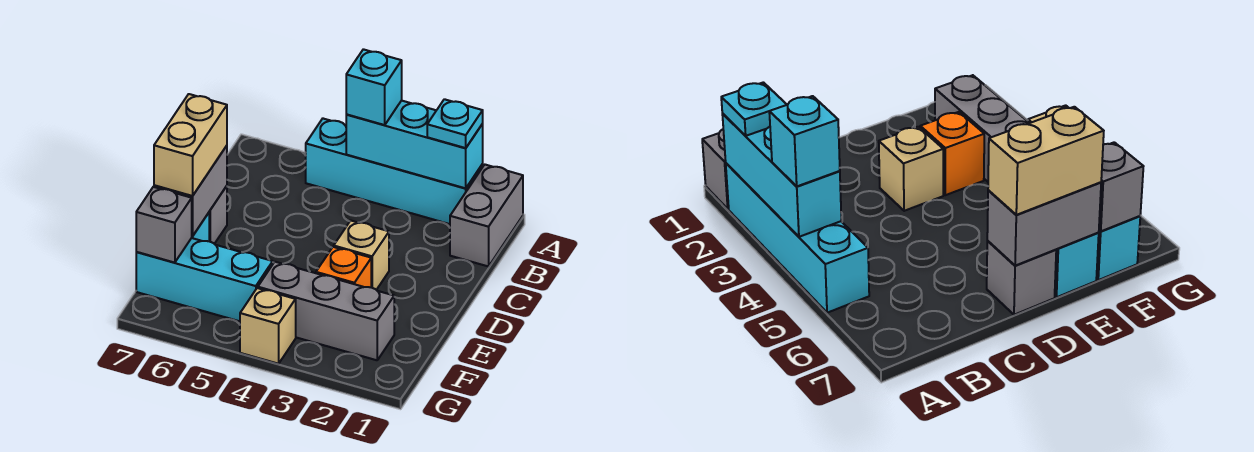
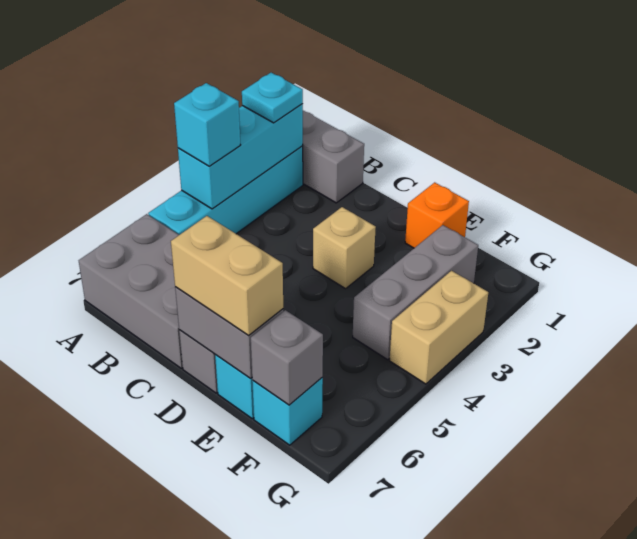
none -> grey brick A6:C7 level 1
orange brick E3 level 1 -> orange brick E1 level 1
cyan brick F5:F7 level 1 -> cyan brick F7 level 1
tan brick G4 level 1 -> tan brick G3:G4 level 1

